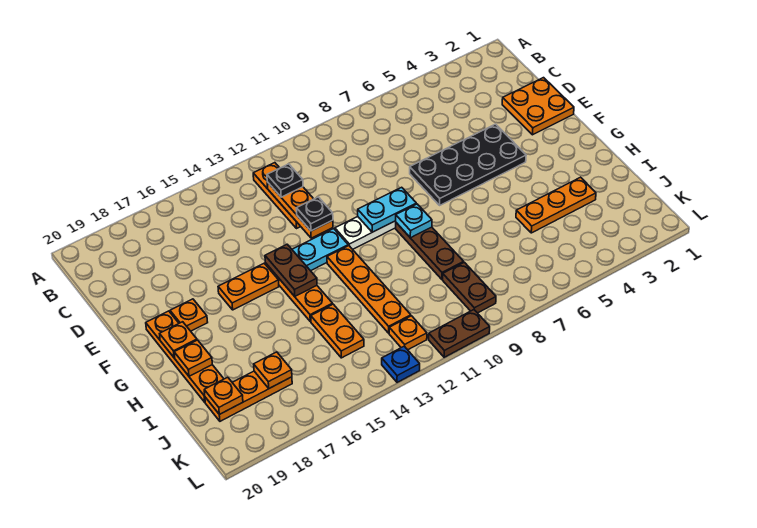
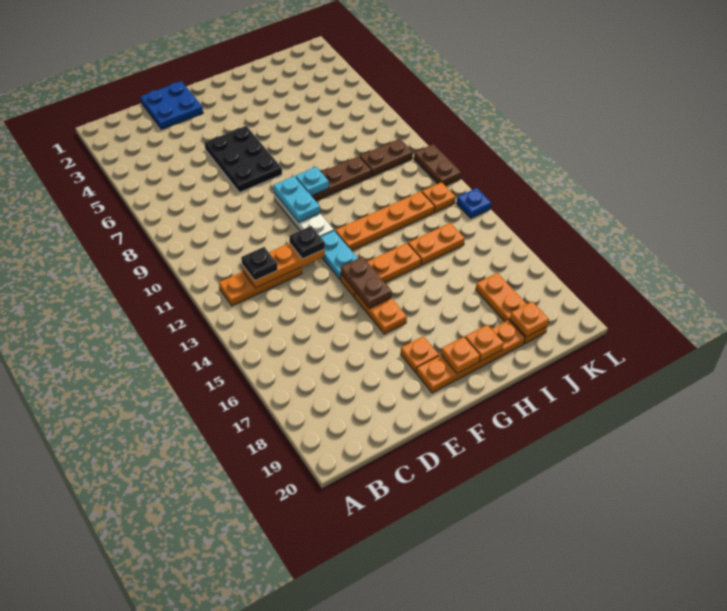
orange plate D1:E2 level 1 -> blue plate D1:E2 level 1
black plate E4:F7 level 1 -> black plate E5:F7 level 1
brown plate F14:G14 level 2 -> brown plate F14:F15 level 2
orange plate I3:I5 level 1 -> none
orange plate J17 level 2 -> none

